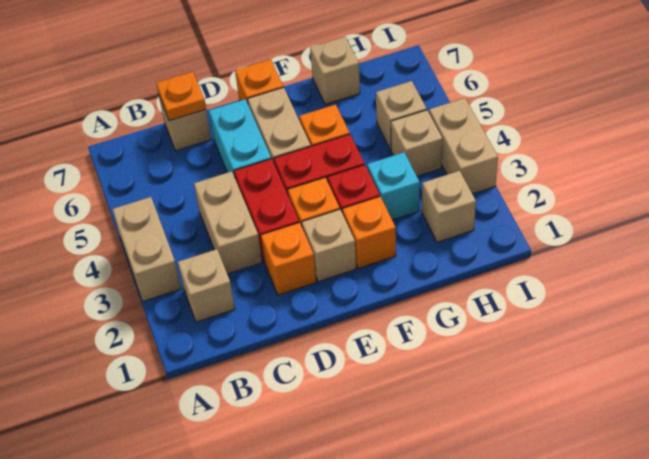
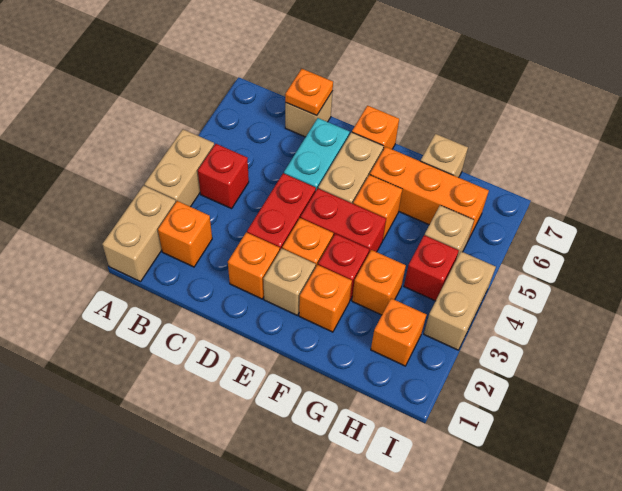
tan brick B2 level 1 -> orange brick B2 level 1
none -> red brick B4 level 1
tan brick C3:C4 level 1 -> tan brick A1:A2 level 1
none -> orange brick F6:H6 level 1
cyan brick G3 level 1 -> orange brick G3 level 1
tan brick H2 level 1 -> orange brick H2 level 1
tan brick H4 level 1 -> red brick H4 level 1

